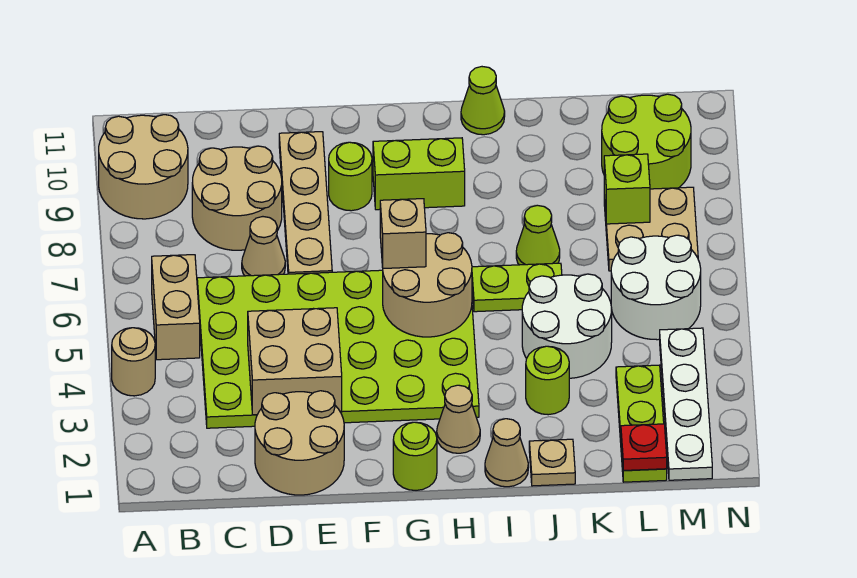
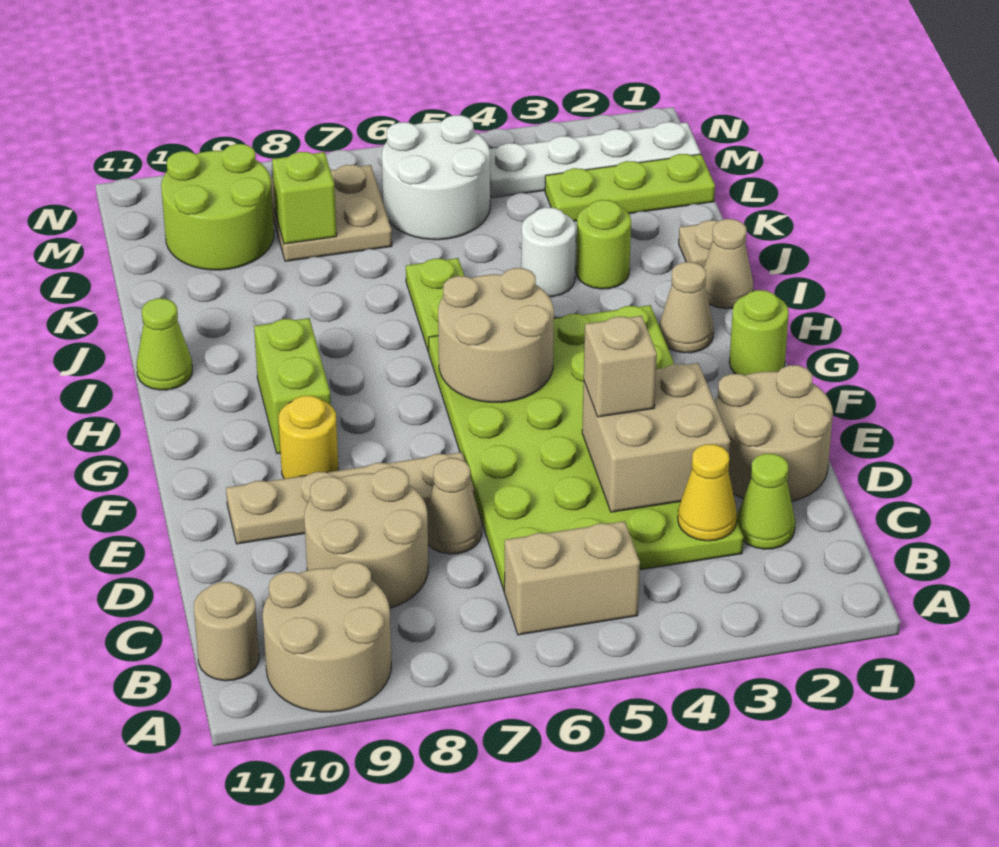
tan round brick A4 level 1 -> tan round brick B11 level 1
none -> yellow cone C3 level 2
lime round brick F9 level 1 -> yellow round brick F9 level 1
tan brick G6 level 3 -> tan brick E4 level 3
white round brick J4:K5 level 1 -> white round brick J4 level 1
lime cone J7 level 1 -> lime cone C2 level 1
red plate L1 level 2 -> none

